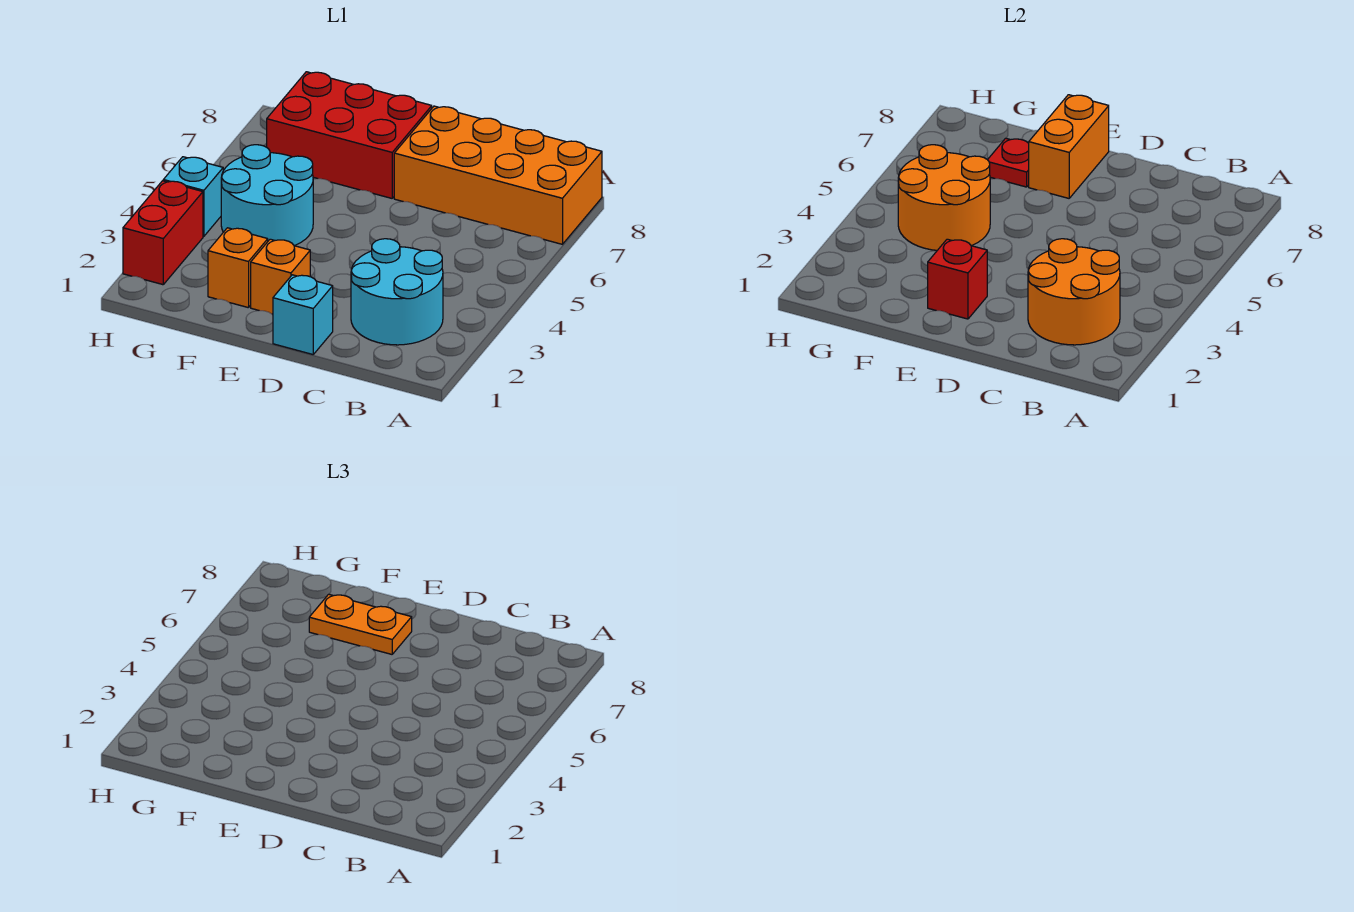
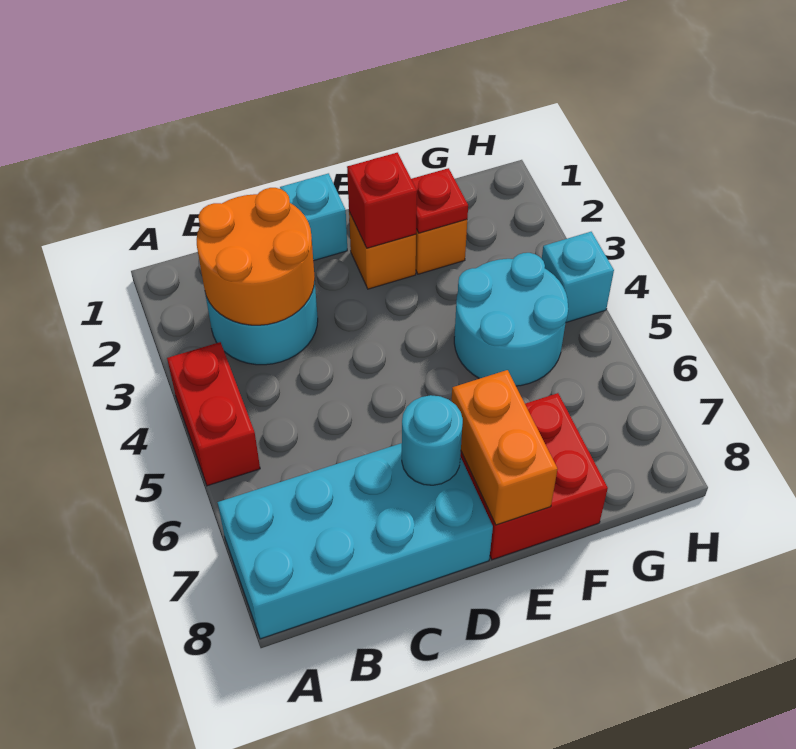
orange brick A7:D8 level 1 -> cyan brick A7:D8 level 1
none -> cyan round brick D7 level 2
red brick E7:G8 level 1 -> red brick E7:F8 level 1
orange plate E7:F7 level 3 -> none
orange round brick F4:G5 level 2 -> none
red plate F7 level 2 -> red plate F2 level 2
red brick H2:H3 level 1 -> red brick A4:A5 level 1

